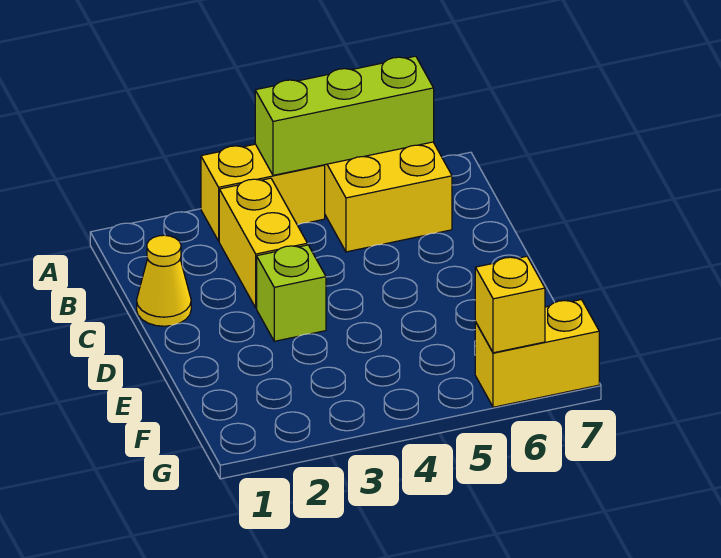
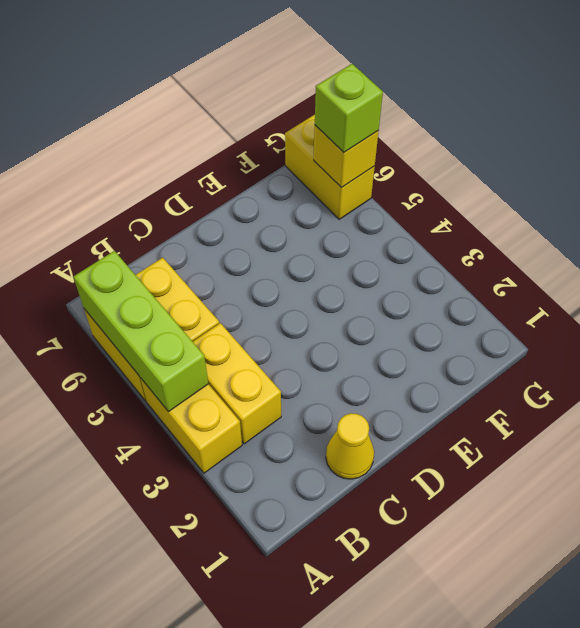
yellow brick B3:C3 level 1 -> yellow brick B3:B4 level 1
lime brick D3 level 1 -> lime brick G6 level 3

